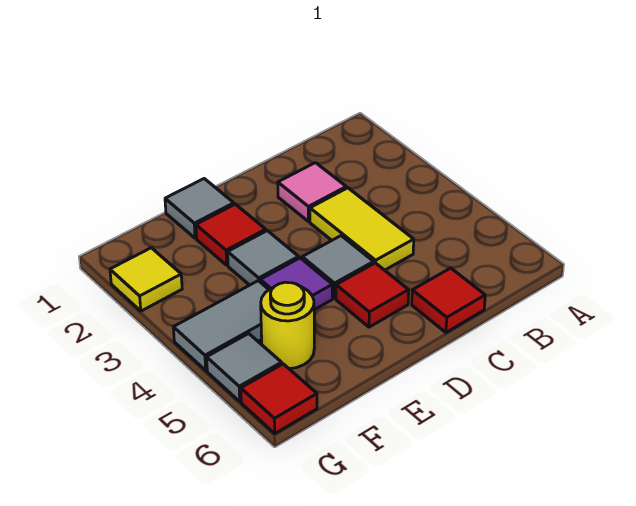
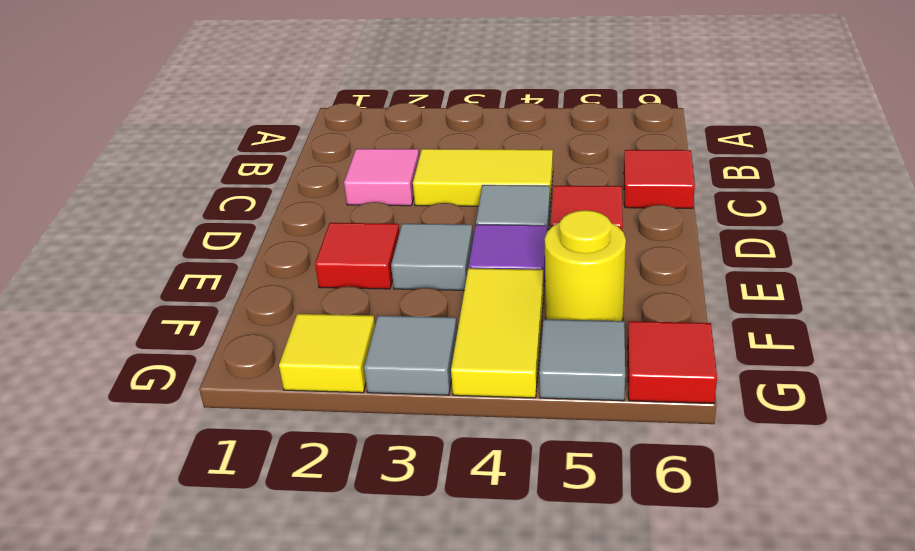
grey tile E1 level 1 -> grey tile G3 level 1
grey tile F4:G4 level 1 -> yellow tile F4:G4 level 1

